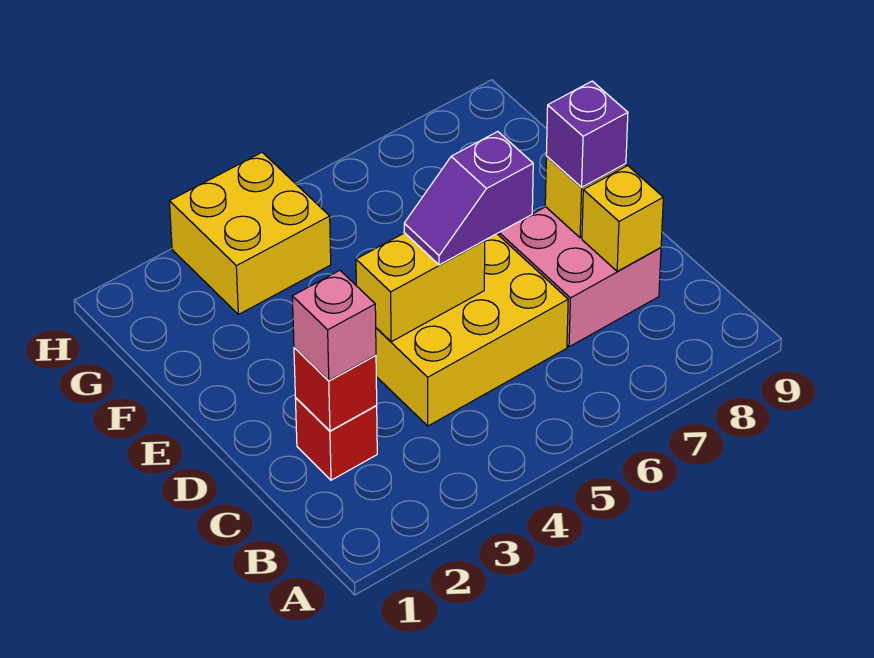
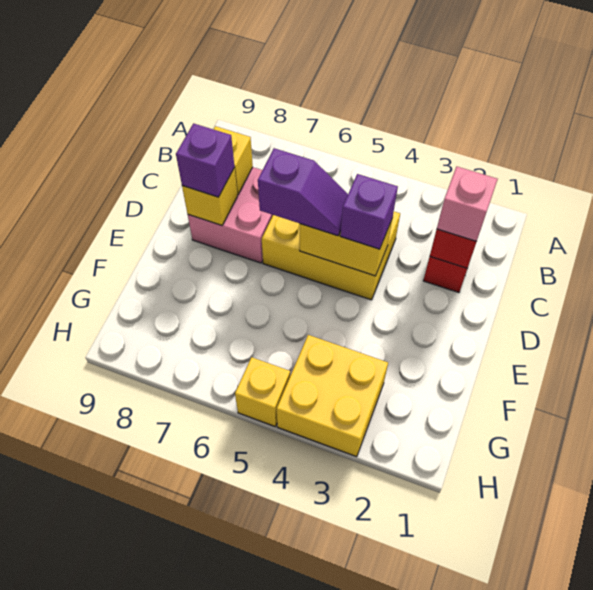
none -> purple brick D4 level 3
none -> yellow brick H5 level 1

